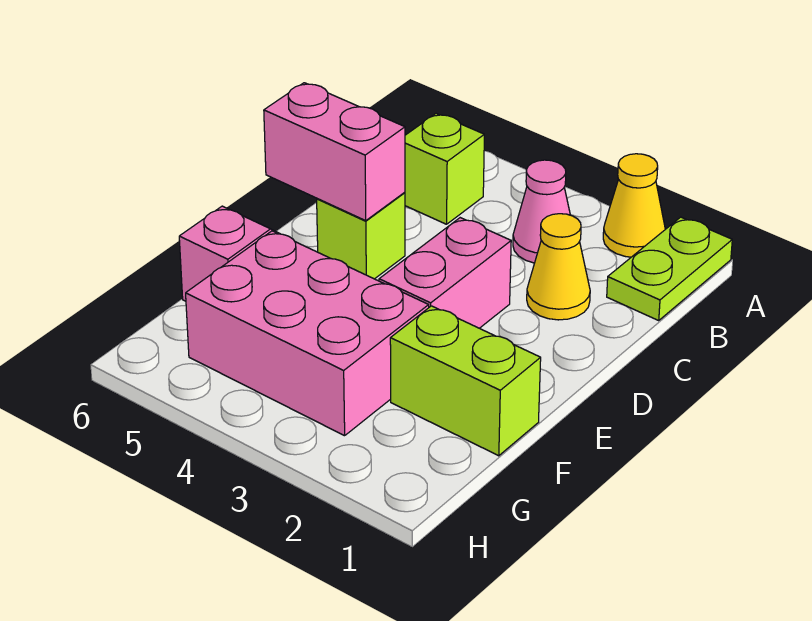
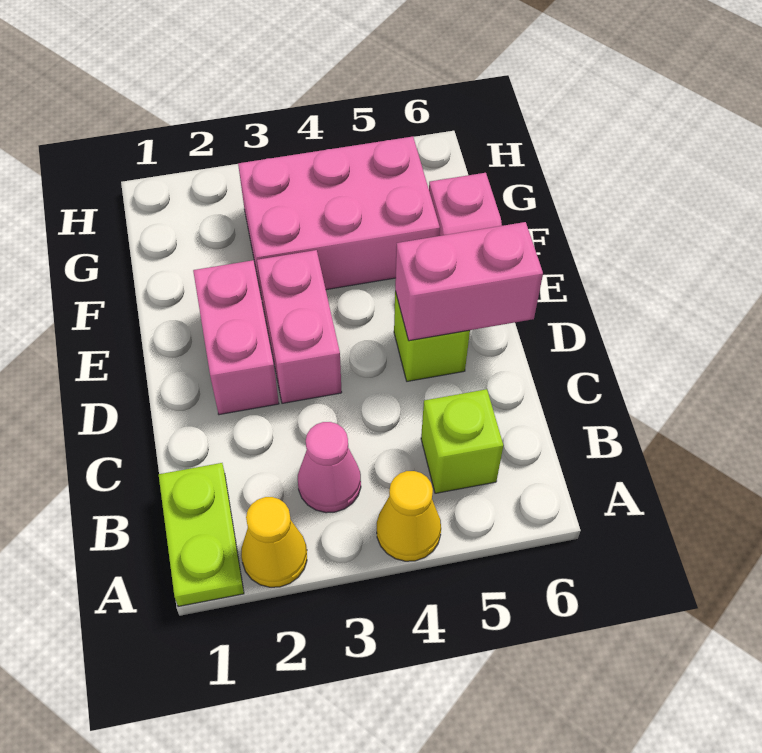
yellow cone C2 level 1 -> yellow cone A4 level 1
none -> pink brick D2:E2 level 1
lime brick F1:F2 level 1 -> none

